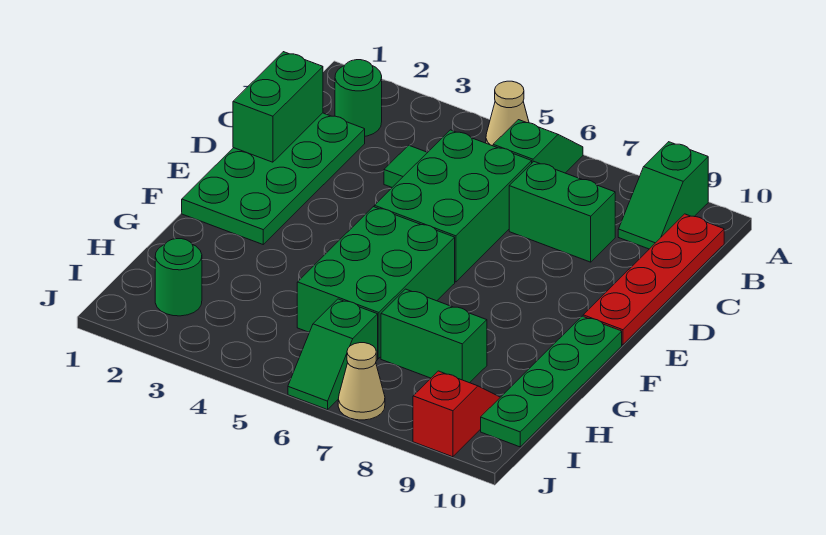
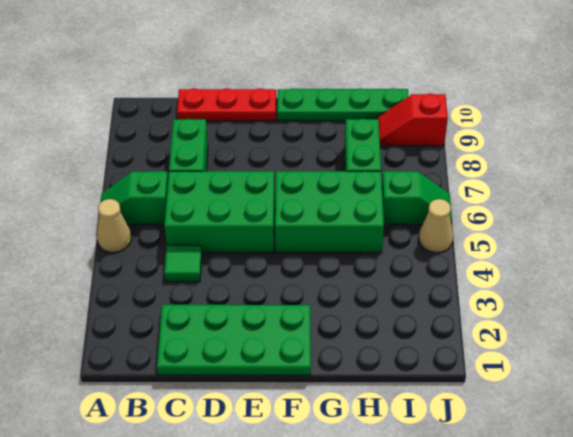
green slope A9:B9 level 1 top A -> none
green round brick B2 level 1 -> none
red plate B10:E10 level 1 -> red plate C10:E10 level 1
green brick C1:D1 level 2 -> none
green round brick I2 level 1 -> none
tan cone J7 level 1 -> tan cone J5 level 1

